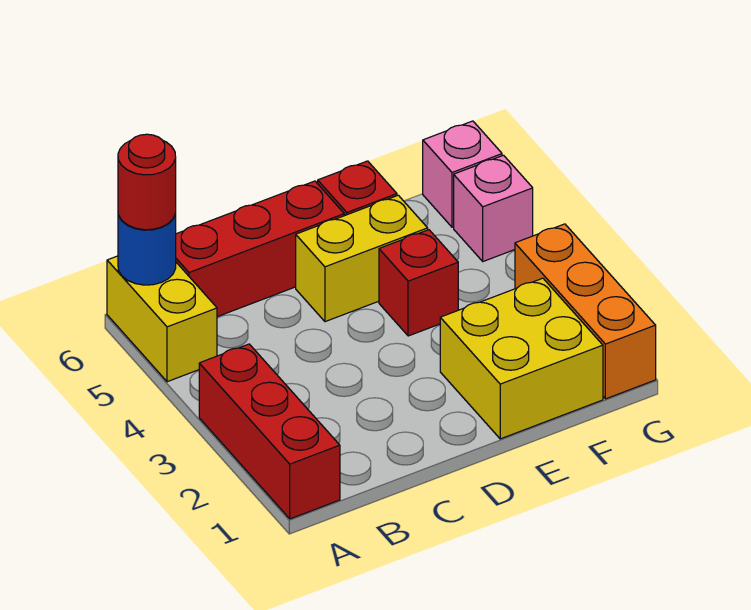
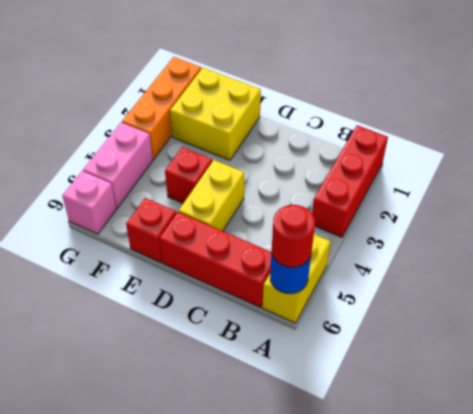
yellow brick D5:E5 level 1 -> yellow brick D4:D5 level 1
pink brick G5 level 1 -> pink brick G4:G5 level 1

